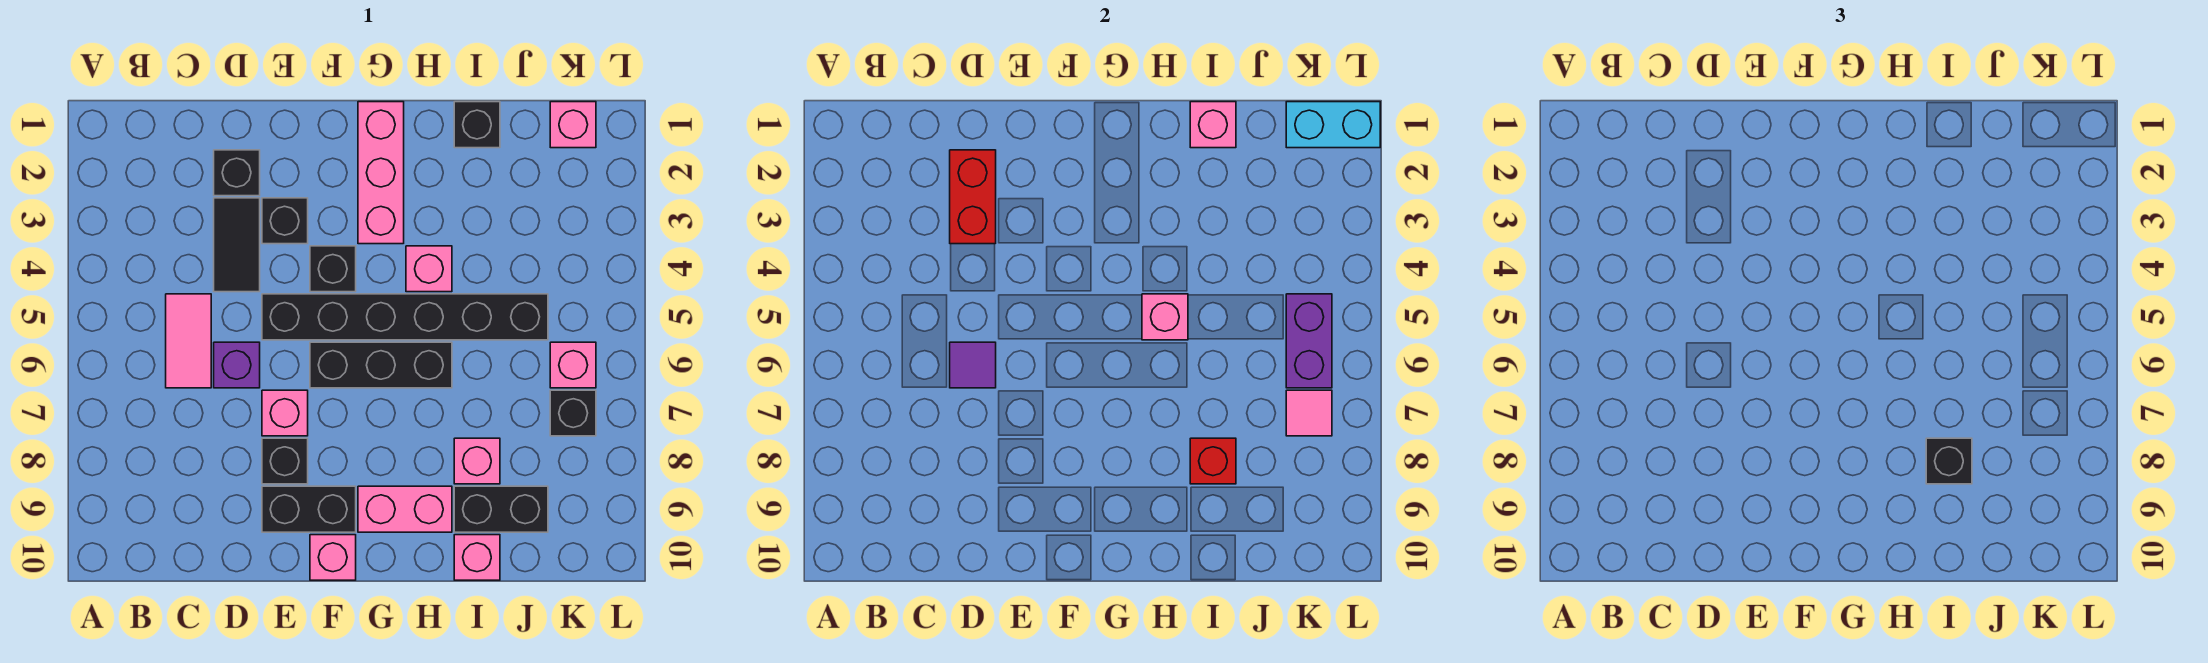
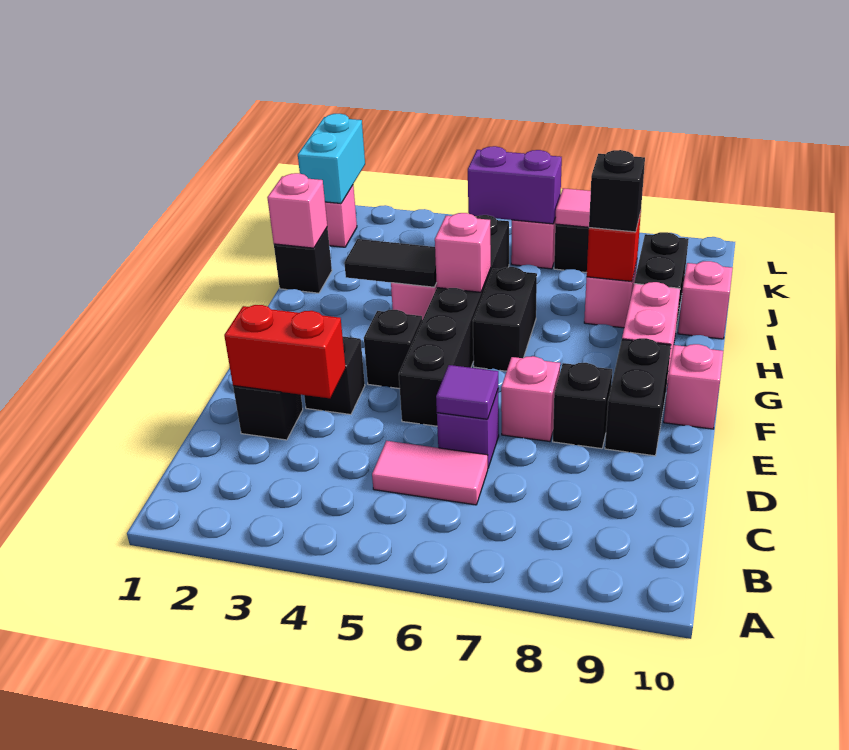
black tile D3:D4 level 1 -> black tile H3:H4 level 2
black brick F6:H6 level 1 -> black brick G6:H6 level 1
pink brick G1:G3 level 1 -> none

